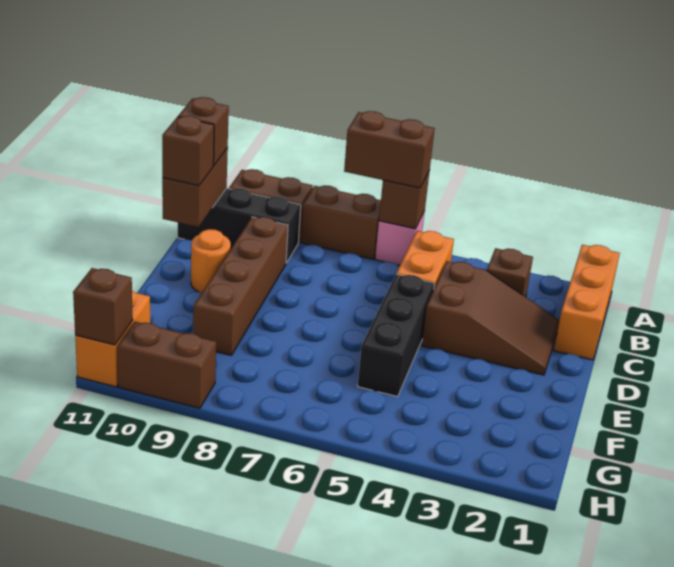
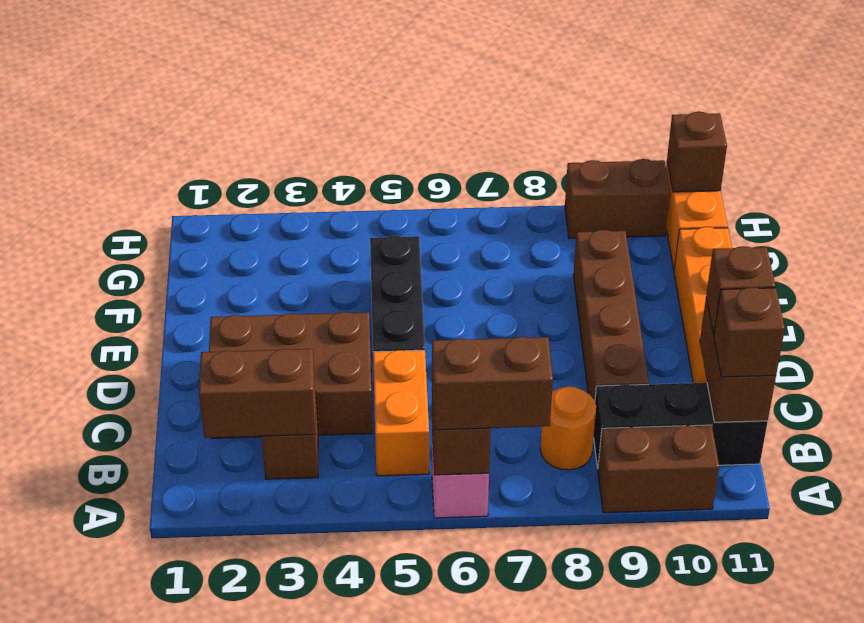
orange brick A1:C1 level 1 -> orange brick D11:F11 level 1
brown brick A7:A8 level 1 -> brown brick B2:B3 level 2
brown slope C2:D4 level 1 top 4 -> brown brick C2:D4 level 1
orange round brick D10 level 1 -> orange round brick B8 level 1

